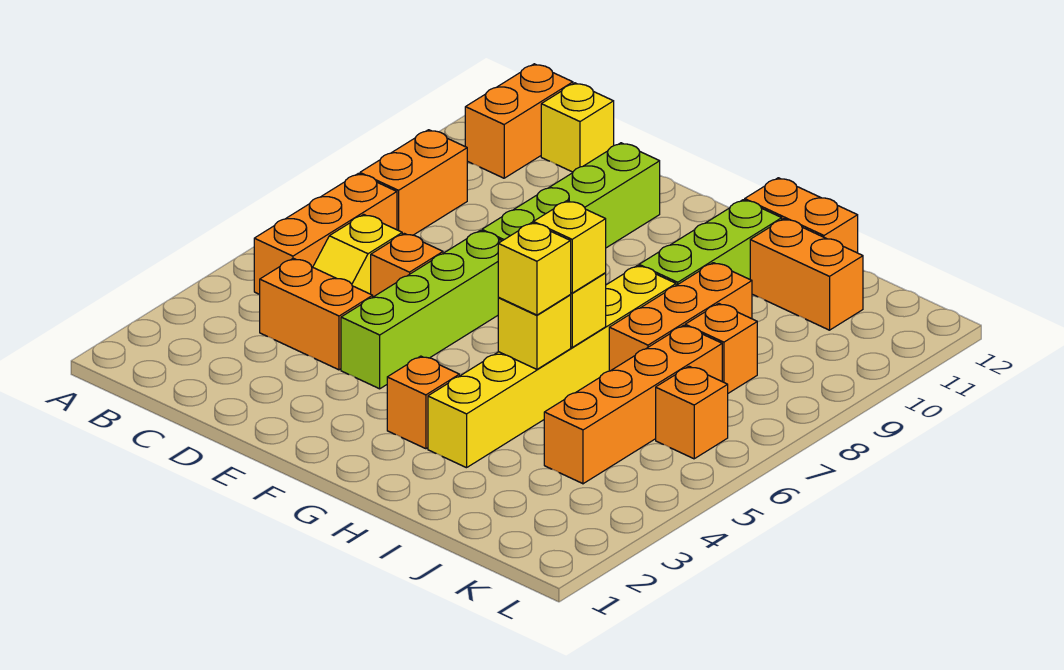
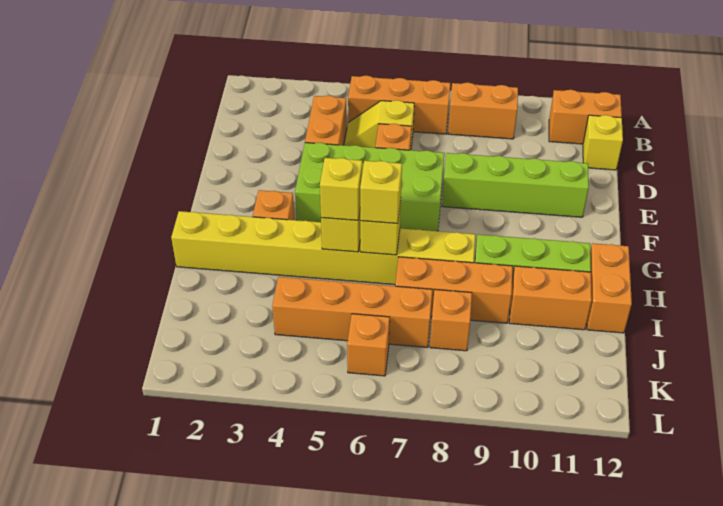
lime brick E4:E7 level 1 -> lime brick E4:F7 level 1
yellow brick H3:H8 level 1 -> yellow brick H1:H8 level 1
orange brick I11:J11 level 1 -> orange brick I10:I11 level 1

